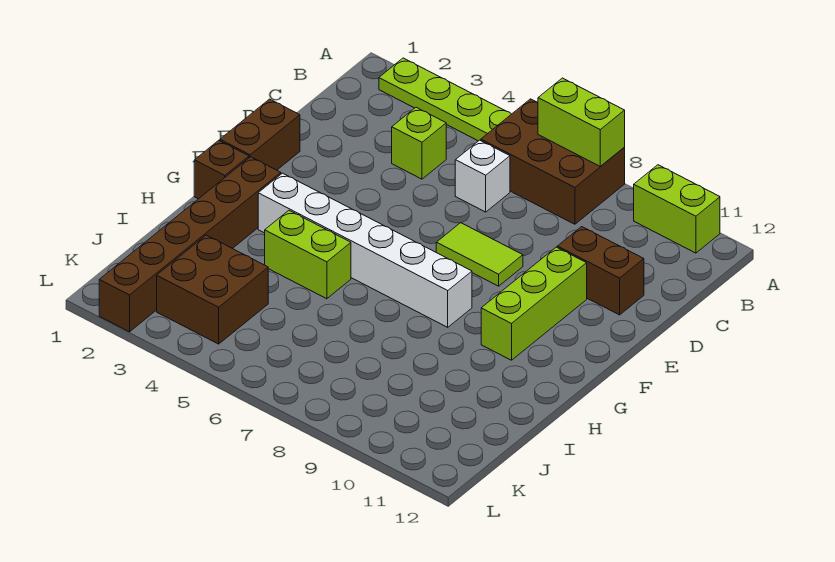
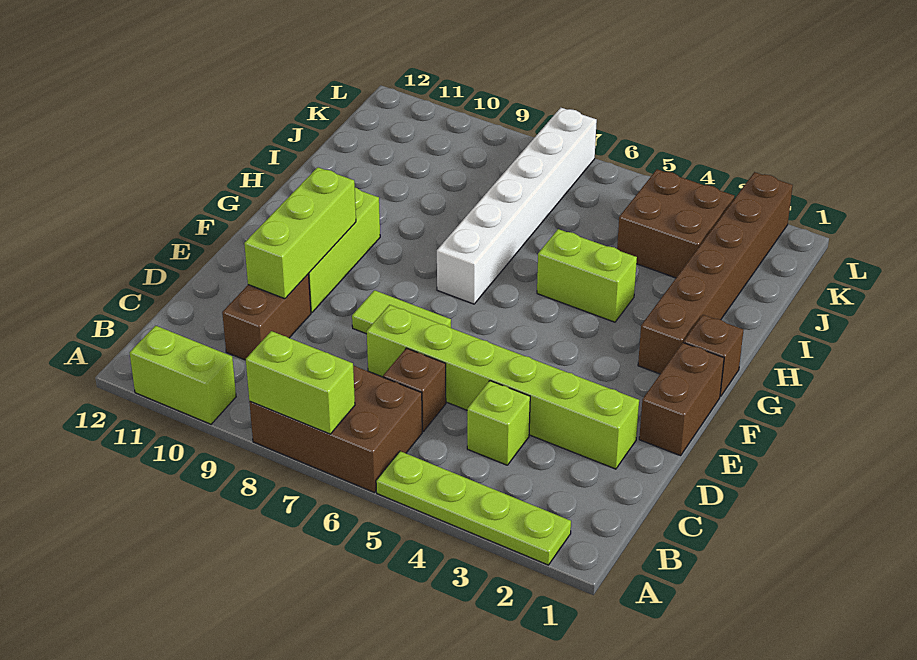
white brick C6 level 1 -> brown brick C6 level 1
none -> lime brick D2:D7 level 1
brown brick D10:D11 level 1 -> brown brick C10:D10 level 1
none -> lime brick D10:F10 level 2
white brick G3:G8 level 1 -> white brick G7:L7 level 1

